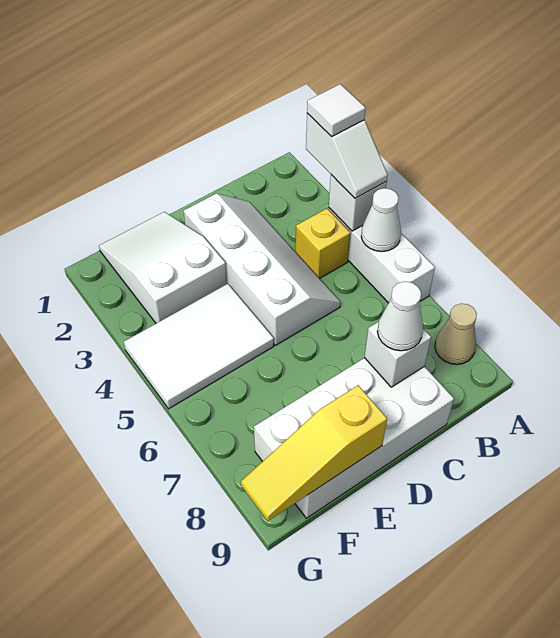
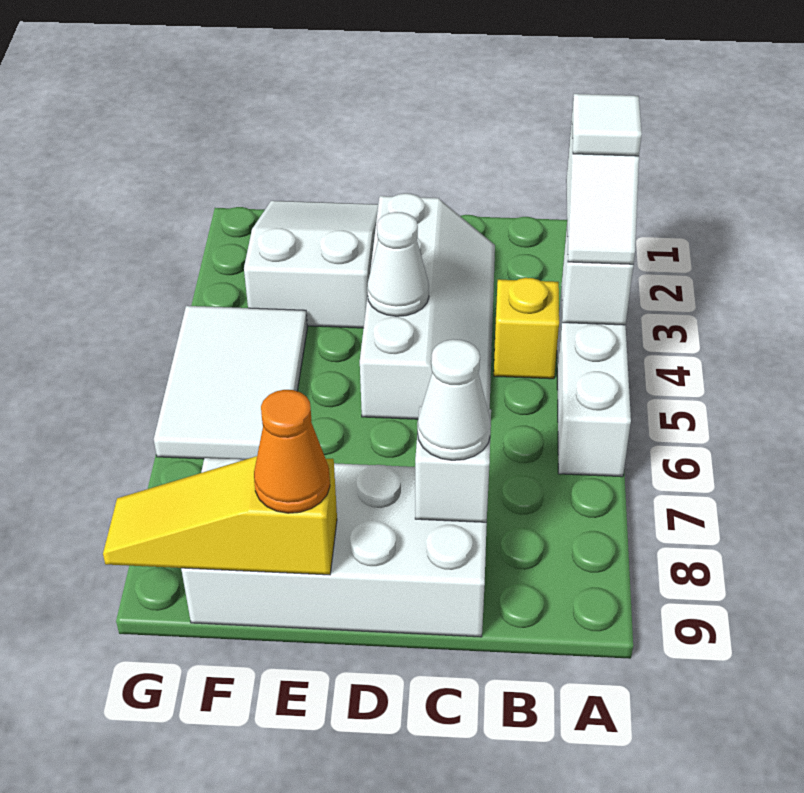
white cone A5 level 2 -> white cone D4 level 2
tan cone A8 level 1 -> none
white tile E4:G5 level 1 -> white tile F4:G6 level 1
none -> orange cone E9 level 3

